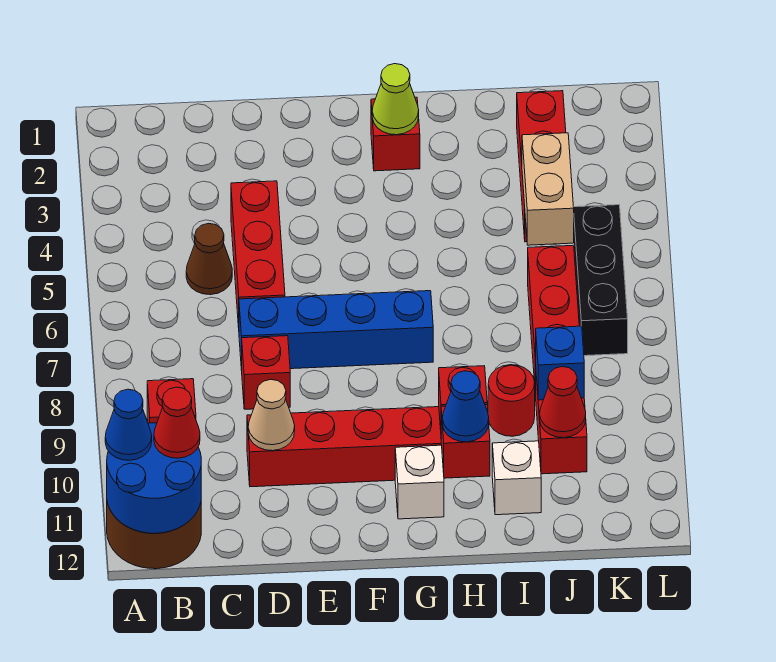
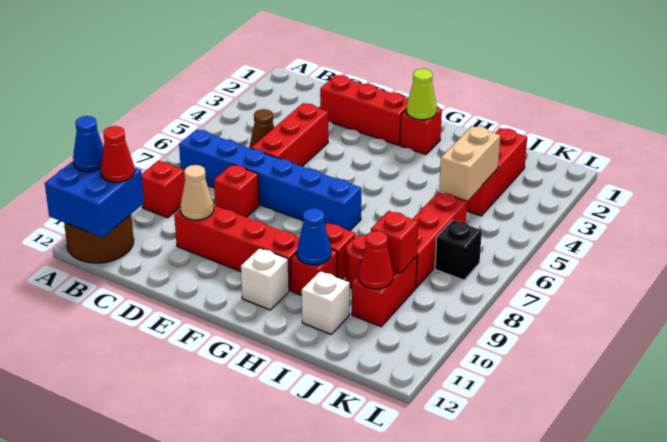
blue round brick A11:B12 level 2 -> blue brick A11:B12 level 2
none -> red brick D2:F2 level 1
blue brick D7:G7 level 1 -> blue brick B7:G7 level 1
blue brick J9 level 2 -> red brick J9 level 2
black brick K5:K7 level 1 -> black brick K7 level 1

